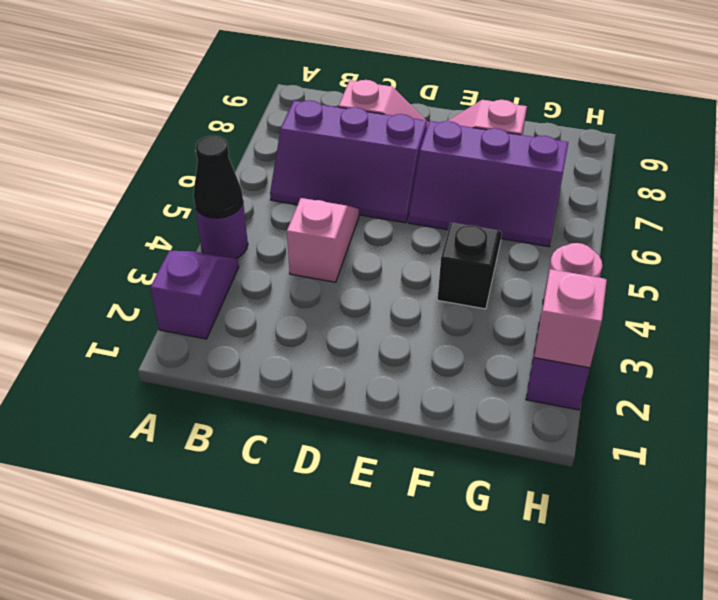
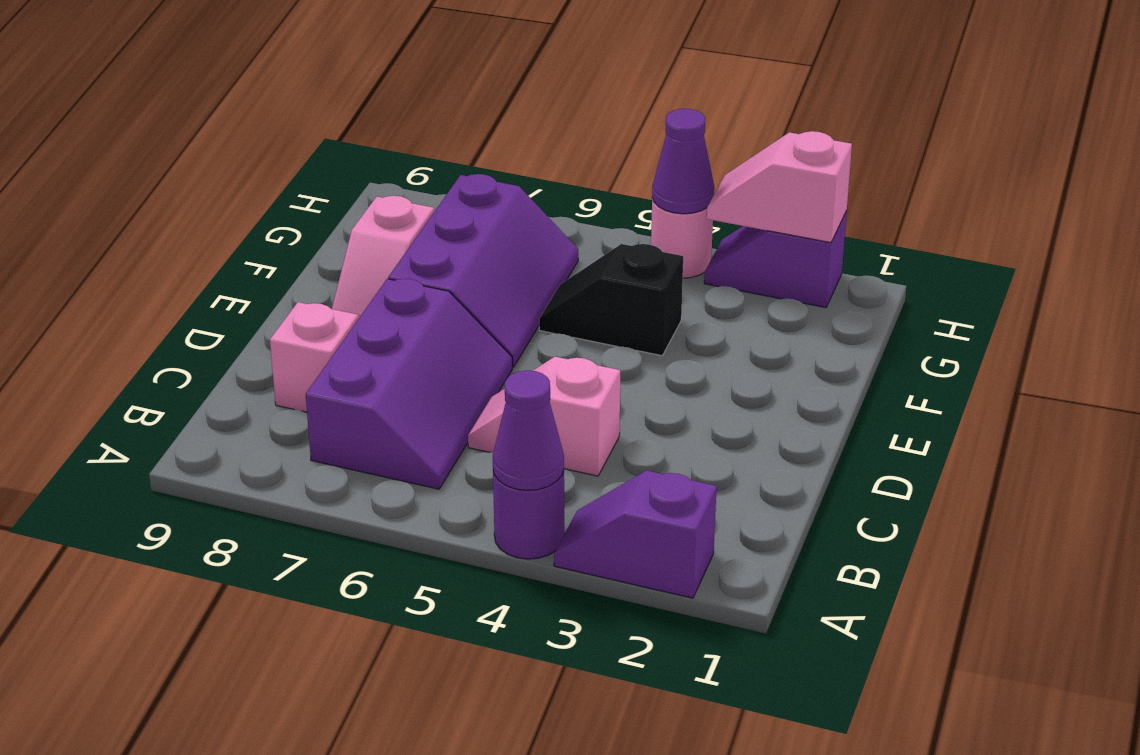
black cone A4 level 2 -> purple cone A4 level 2
none -> purple cone H4 level 2

